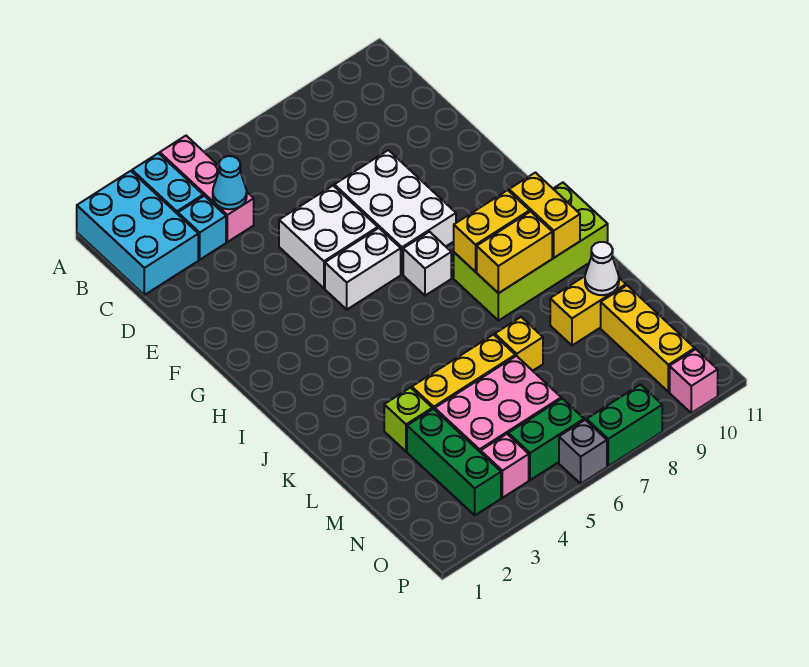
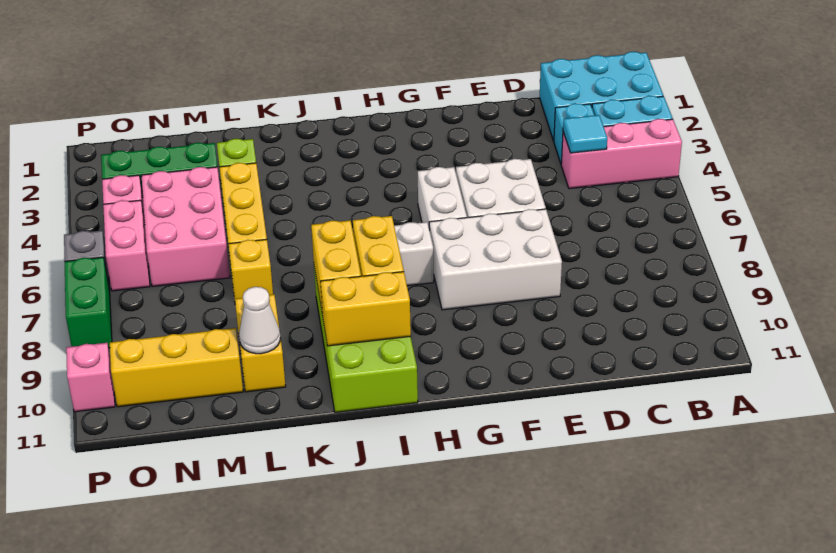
cyan cone C4 level 2 -> cyan tile C4 level 2
green brick O5:O6 level 1 -> pink brick O5:O6 level 1

